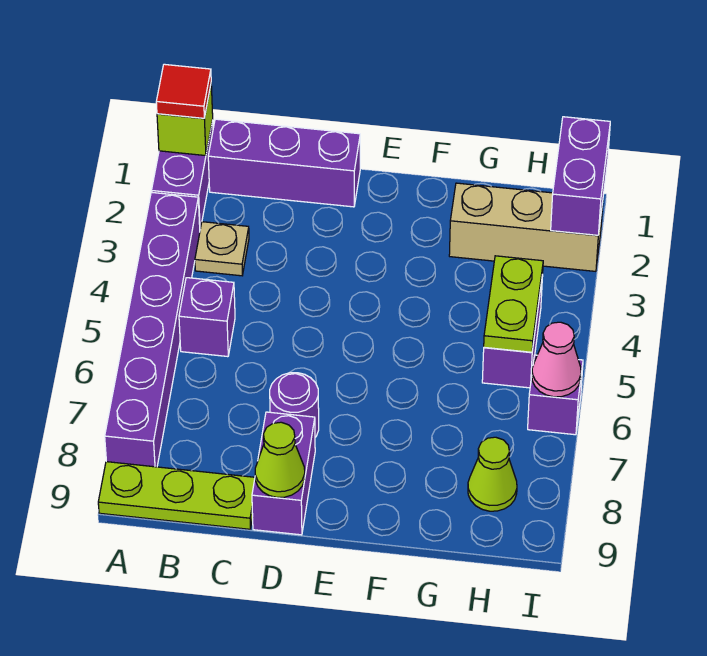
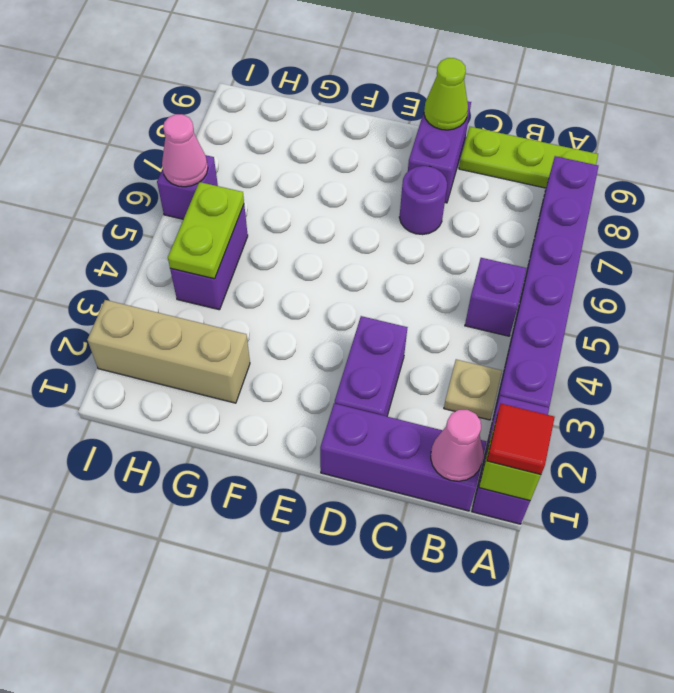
none -> pink cone B1 level 2
lime cone H8 level 1 -> none
purple brick I1:I2 level 2 -> purple brick D2:D3 level 1

